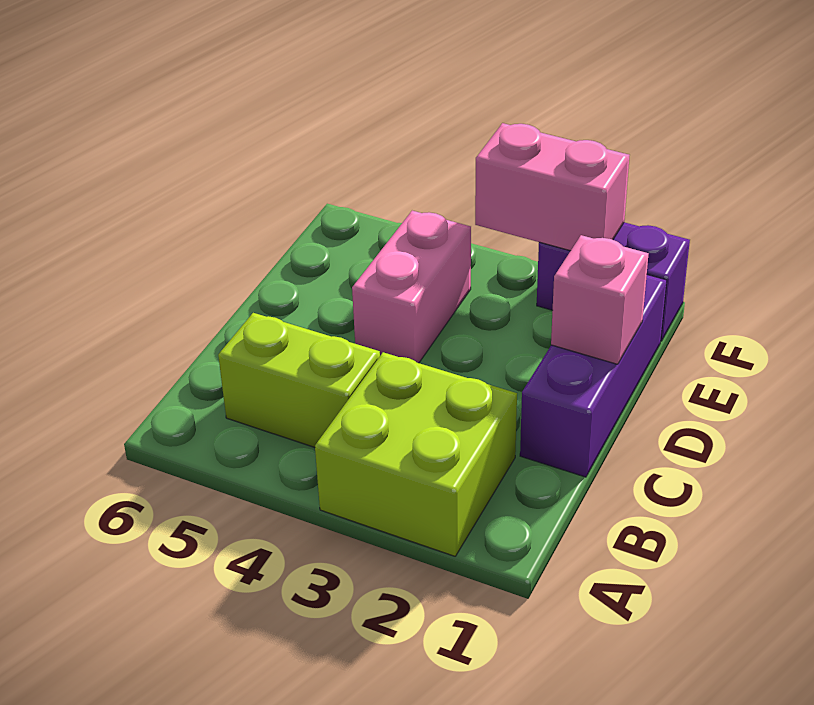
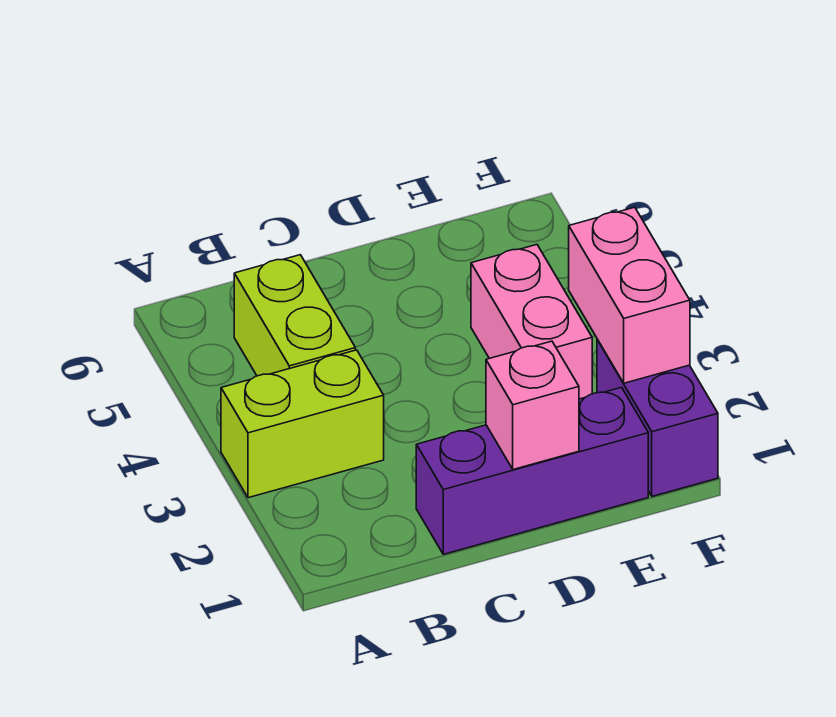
lime brick A2:B3 level 1 -> lime brick A3:B3 level 1
pink brick D4:E4 level 1 -> pink brick E3:E4 level 1

